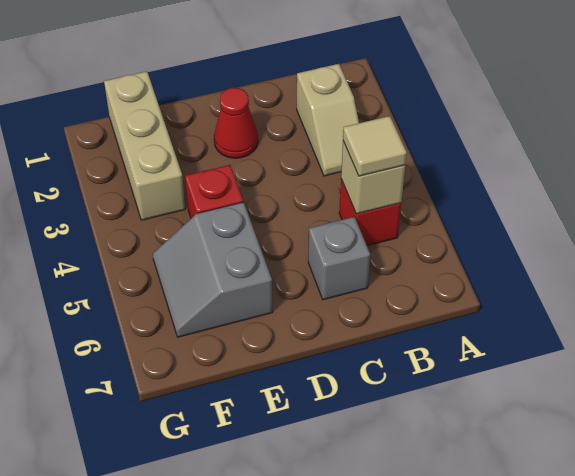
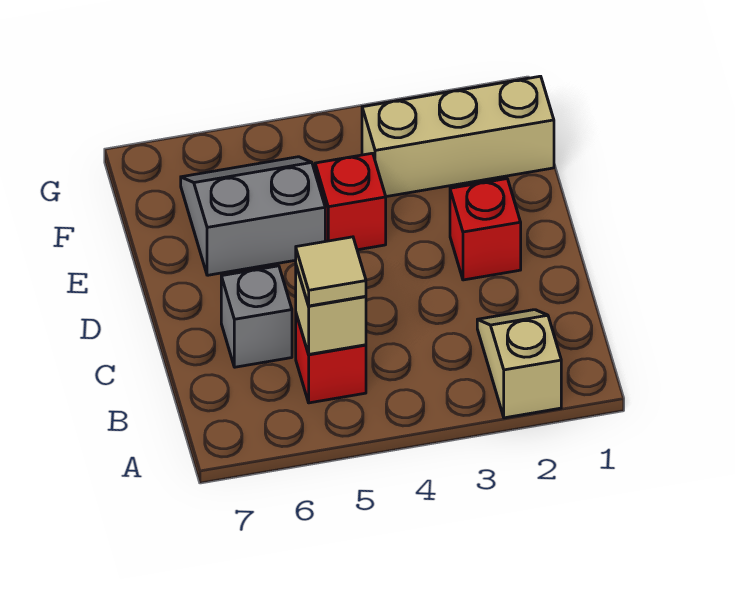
tan slope B2:B3 level 1 top 2 -> tan slope A2:B2 level 1 top A
red cone D2 level 1 -> red brick D2 level 1

